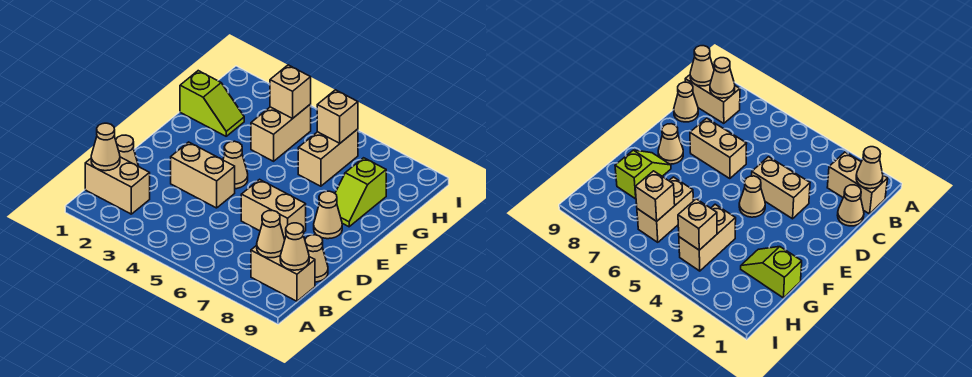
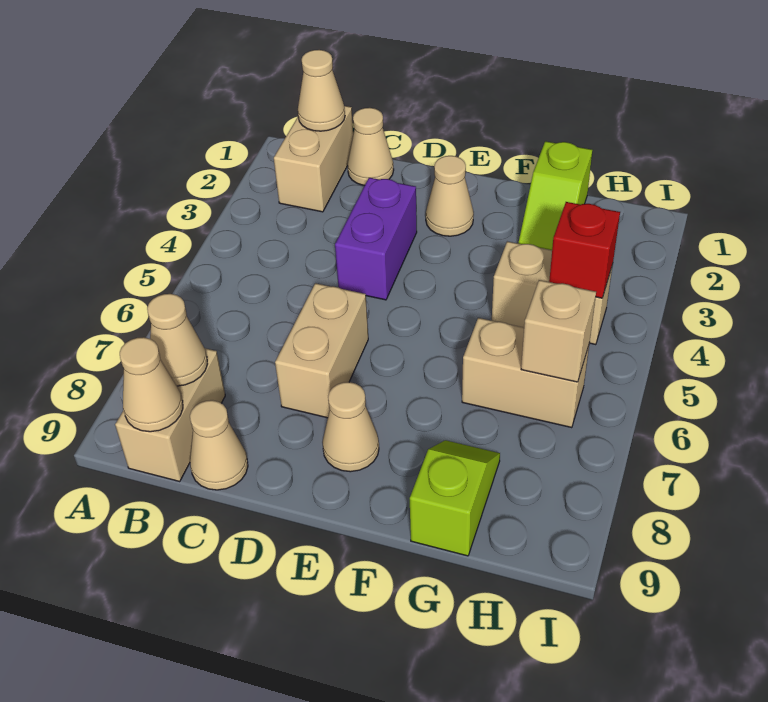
tan brick D3:D4 level 1 -> purple brick D3:D4 level 1
tan cone E4 level 1 -> tan cone E2 level 1
lime slope F8:G8 level 1 top G -> lime slope G8:G9 level 1 top 9
tan brick H4 level 2 -> red brick H4 level 2

